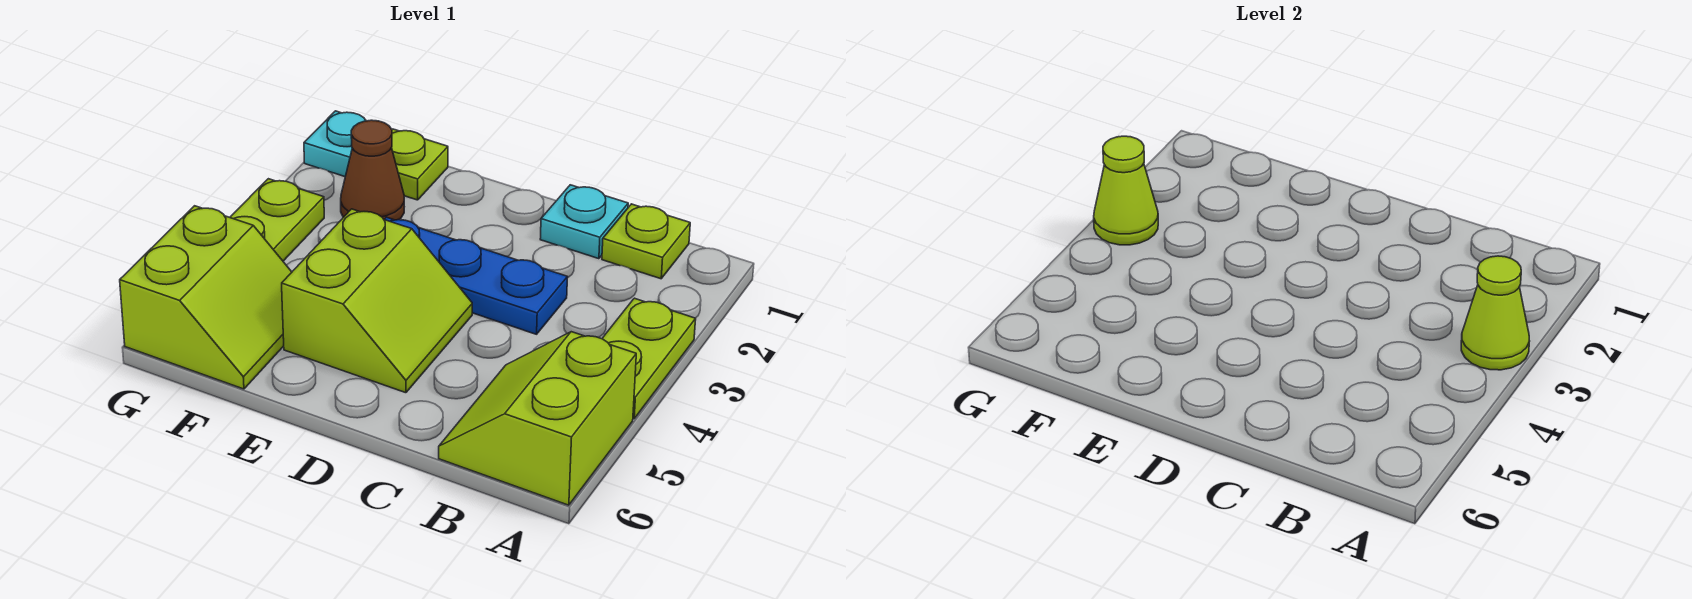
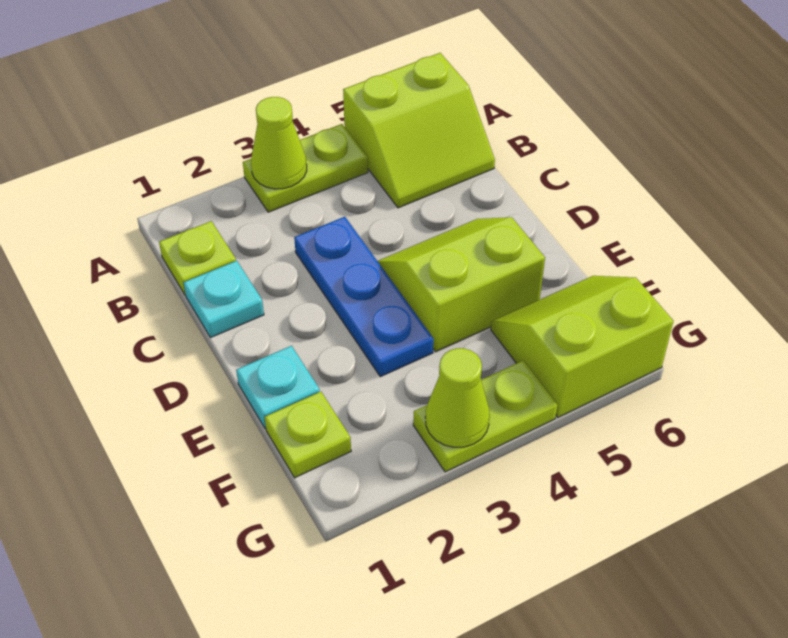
brown cone F2 level 1 -> none
cyan plate G1 level 1 -> cyan plate E1 level 1

